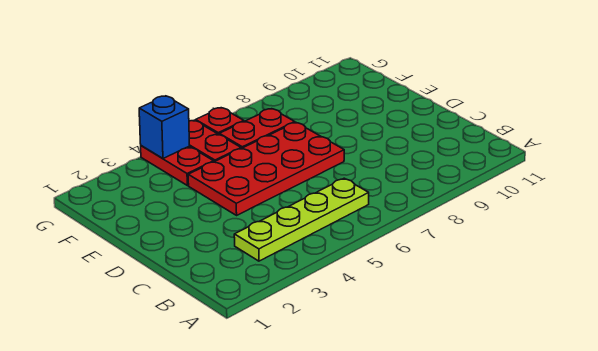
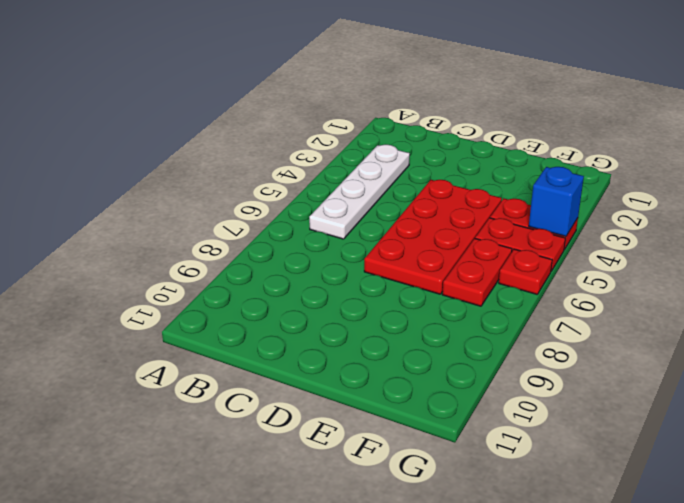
lime plate B3:B6 level 1 -> white plate B3:B6 level 1

